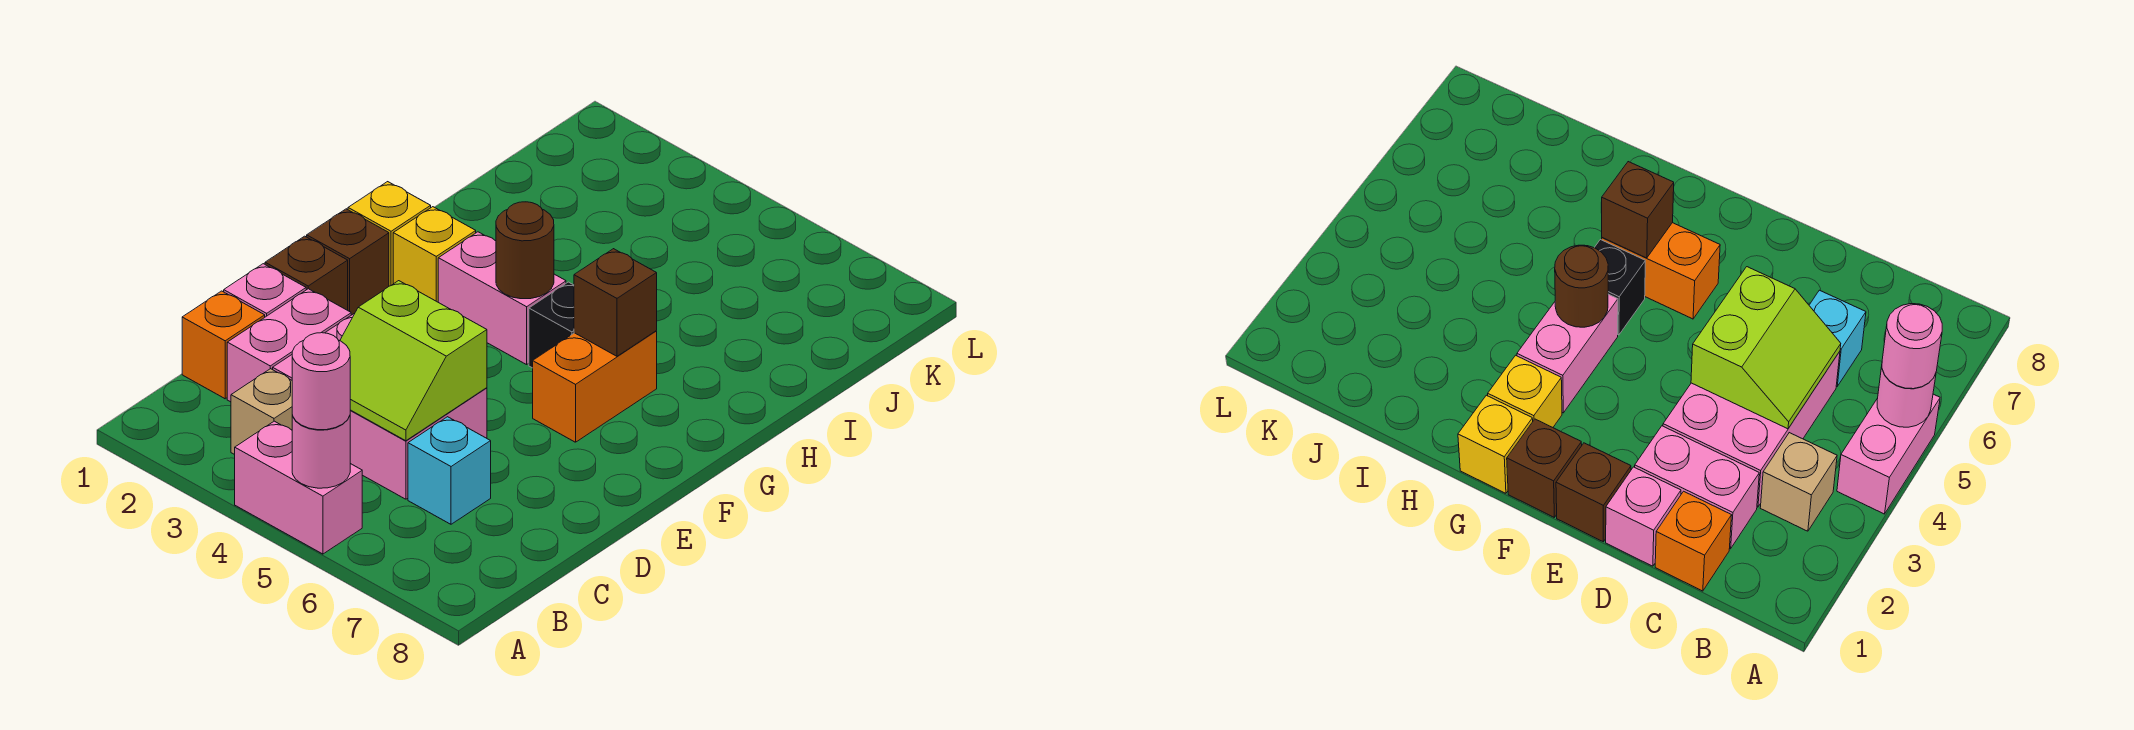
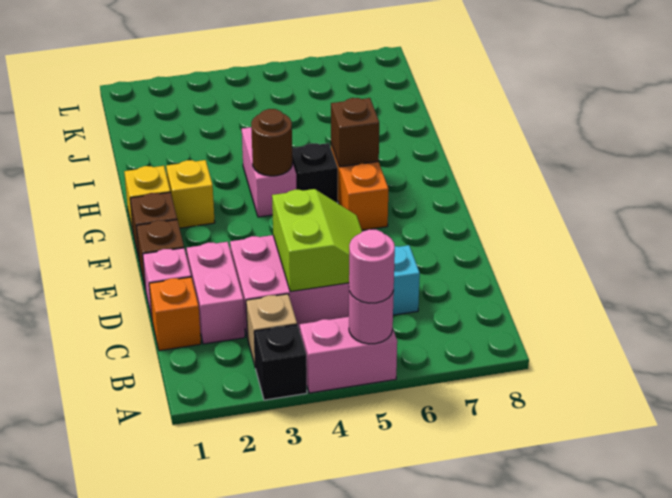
none -> black brick A3 level 1
lime slope C4:D5 level 2 top D -> lime slope C4:D5 level 2 top 4
pink brick G3:G4 level 1 -> pink brick G4:H4 level 1

